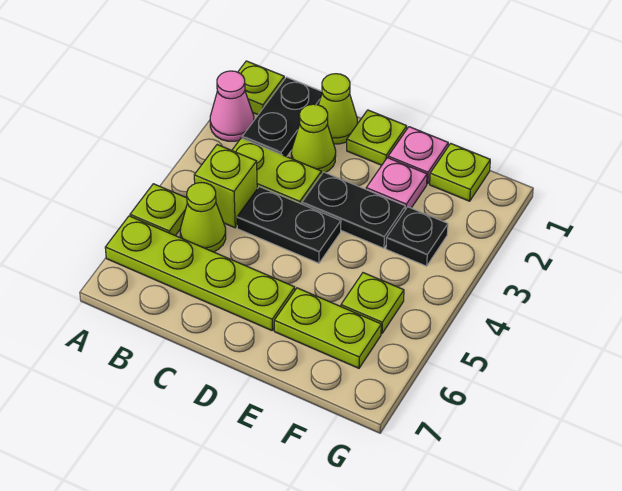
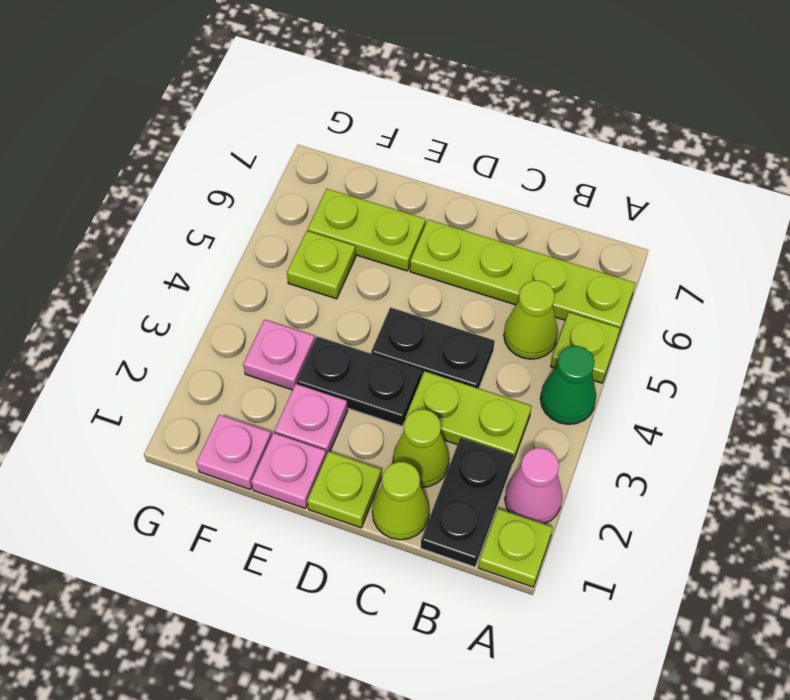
none -> green cone A4 level 1
lime brick B4 level 1 -> none
lime plate F1 level 1 -> pink plate F1 level 1
black plate F3 level 1 -> pink plate F3 level 1

